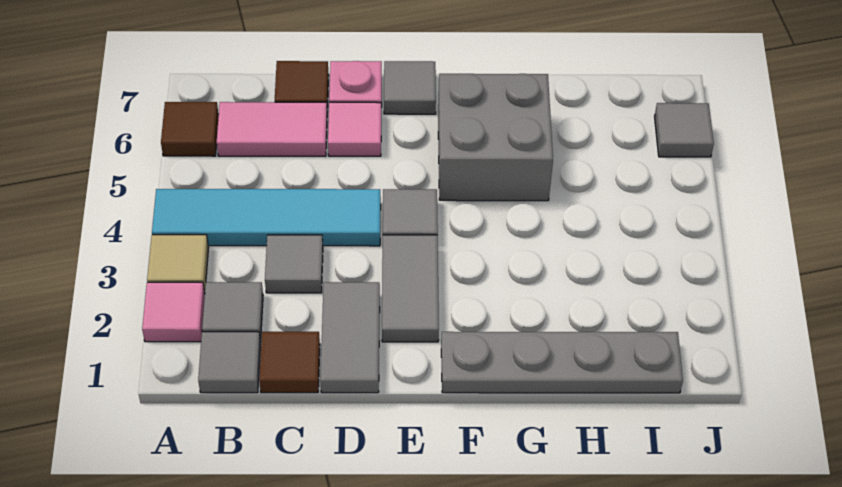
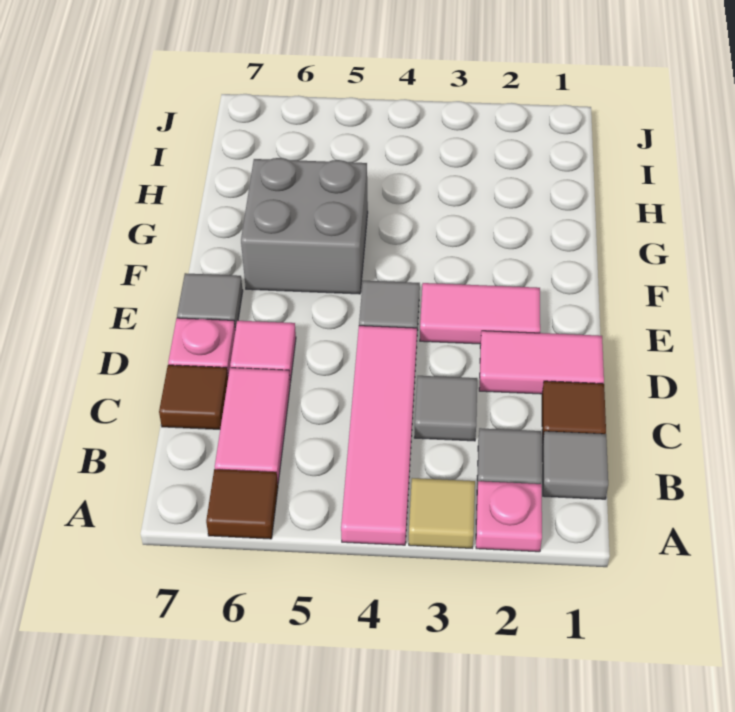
pink tile A2 level 1 -> pink plate A2 level 1
cyan tile A4:D4 level 1 -> pink tile A4:D4 level 1
grey tile D1:D2 level 1 -> pink tile D1:D2 level 1
grey tile E2:E3 level 1 -> pink tile E2:E3 level 1
grey plate F1:I1 level 1 -> none
grey tile J6 level 1 -> none

